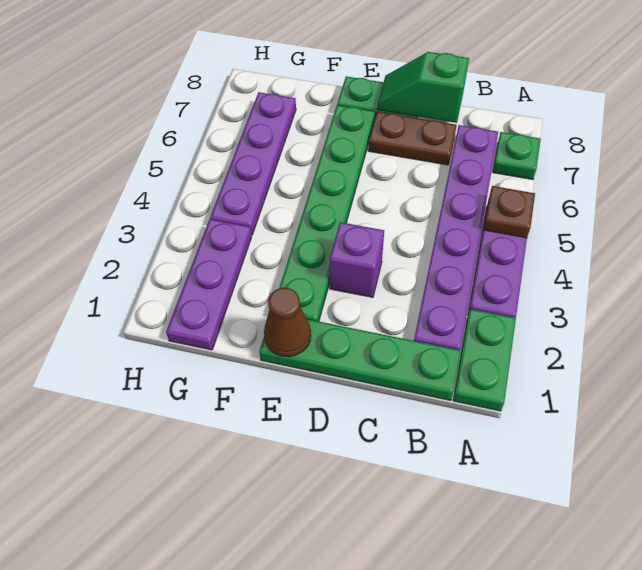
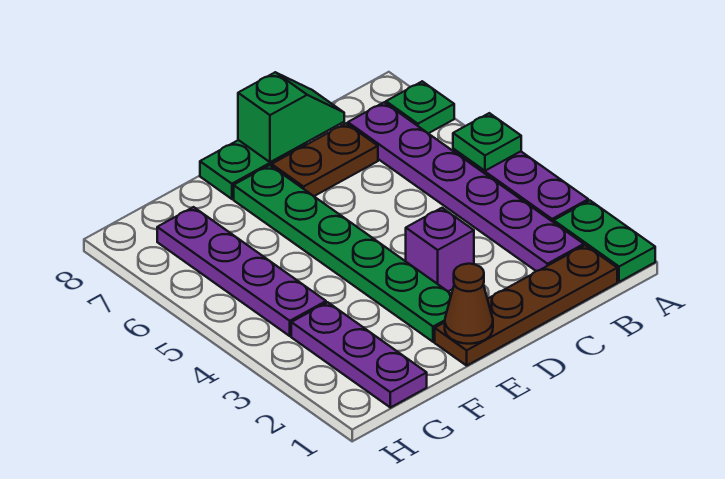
brown plate A5 level 2 -> green plate A5 level 2
green plate B1:E1 level 1 -> brown plate B1:E1 level 1
green slope C8:D8 level 2 top C -> green slope C8:D8 level 2 top D

